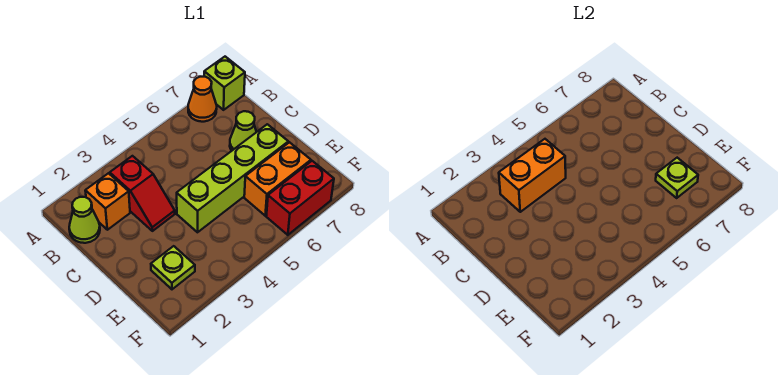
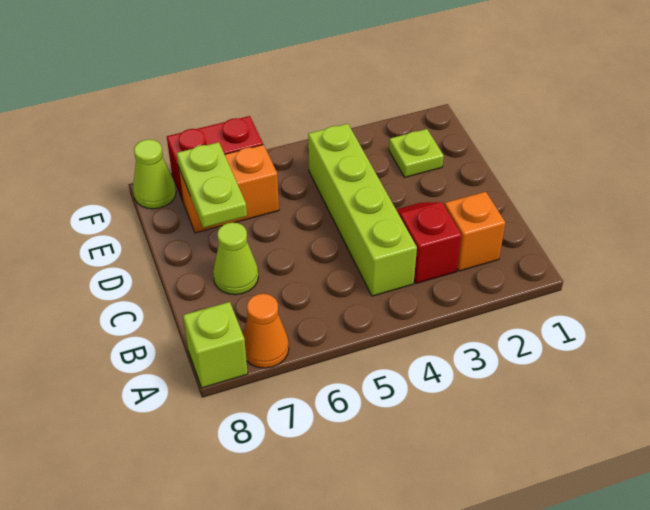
lime cone B1 level 1 -> lime cone F8 level 1
orange brick B3:B4 level 2 -> none
lime brick D4:D7 level 1 -> lime brick B4:E4 level 1
lime plate E7 level 2 -> lime plate D7:E7 level 2

